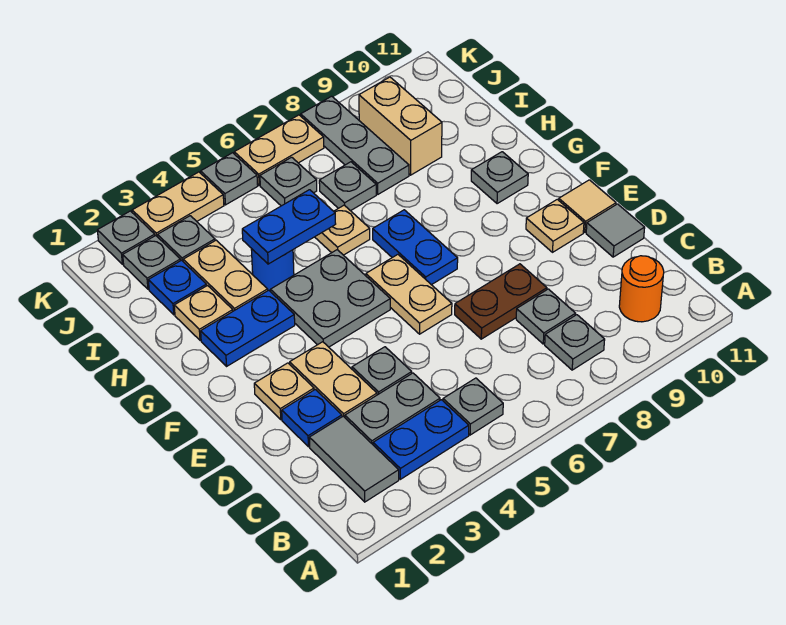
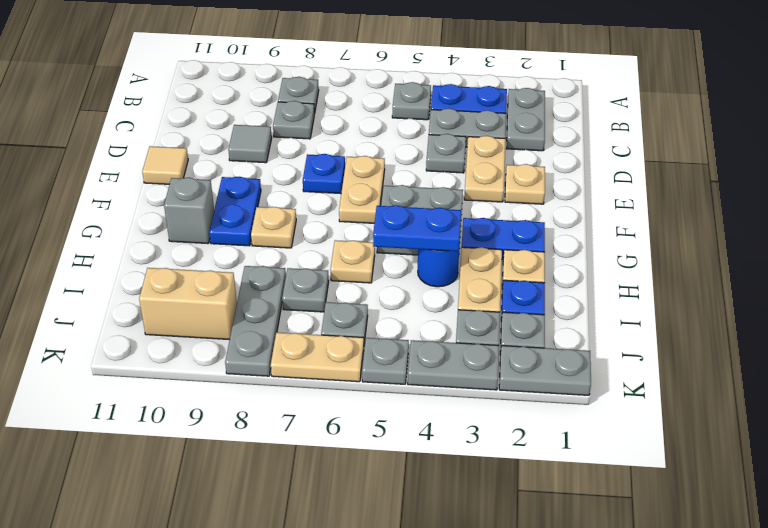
grey tile B2:C2 level 1 -> grey plate B2:C2 level 1
orange round brick B10 level 1 -> none
blue plate D2 level 1 -> blue plate E7 level 1
brown plate D7:D8 level 1 -> none
grey tile D11 level 1 -> grey tile D9 level 1
tan plate E10 level 1 -> tan plate G8 level 1
blue plate F7:G7 level 1 -> blue plate F9:G9 level 1
grey plate G10 level 1 -> grey brick G10 level 1
tan brick I9:J9 level 1 -> tan brick J9:J10 level 1
grey plate K2 level 1 -> grey plate K1:K2 level 1
tan plate K3:K4 level 1 -> grey plate K3:K4 level 1

